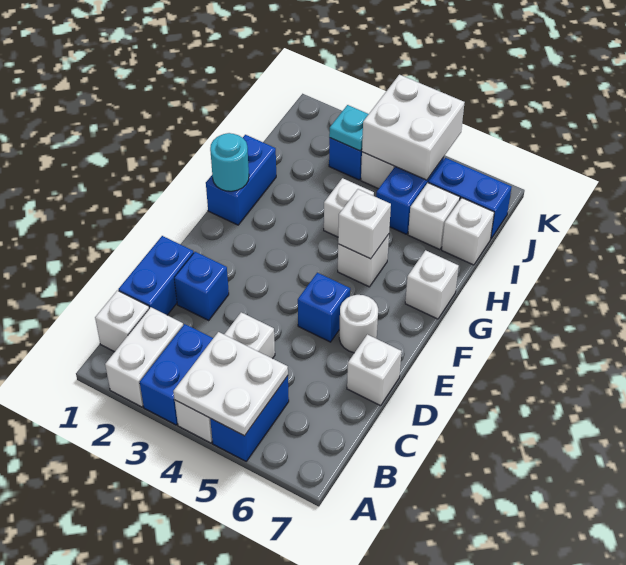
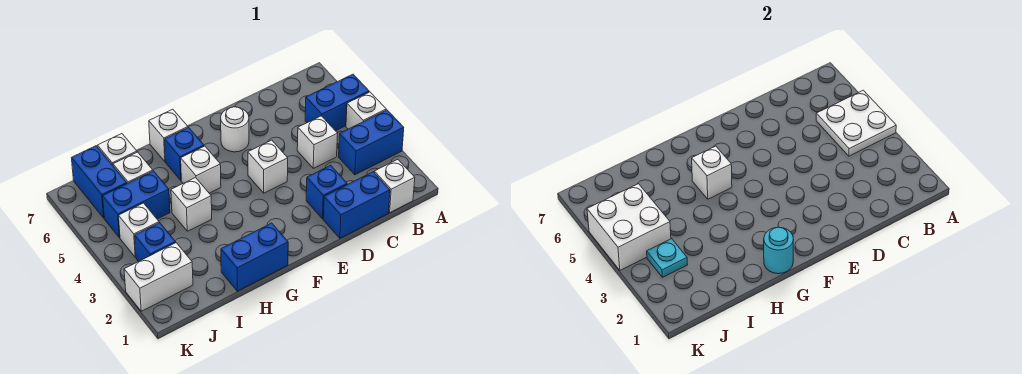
white brick A2:B2 level 1 -> white brick J2:K2 level 1
white brick D7 level 1 -> white brick E4 level 1
blue brick E5 level 1 -> blue brick G6 level 1

